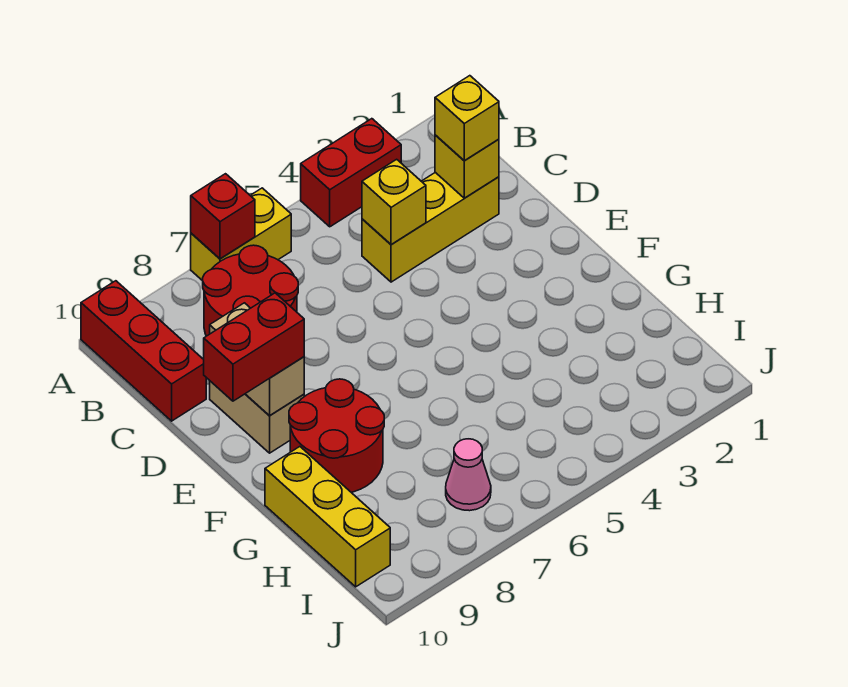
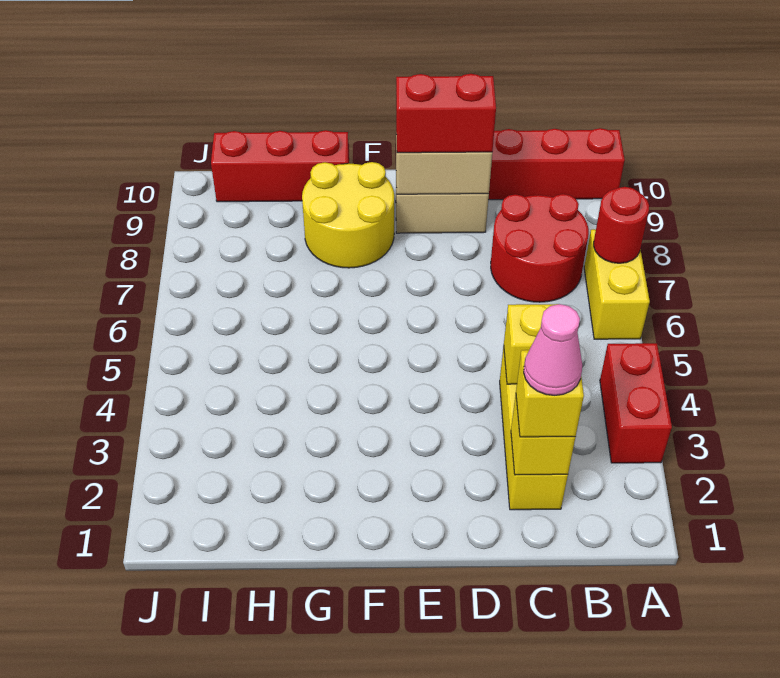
red brick A7 level 2 -> red round brick A7 level 2
red brick E9:E10 level 3 -> red brick D9:E9 level 3
red round brick F8:G9 level 1 -> yellow round brick F8:G9 level 1
yellow brick G10:I10 level 1 -> red brick G10:I10 level 1
pink cone I7 level 1 -> pink cone C2 level 4

